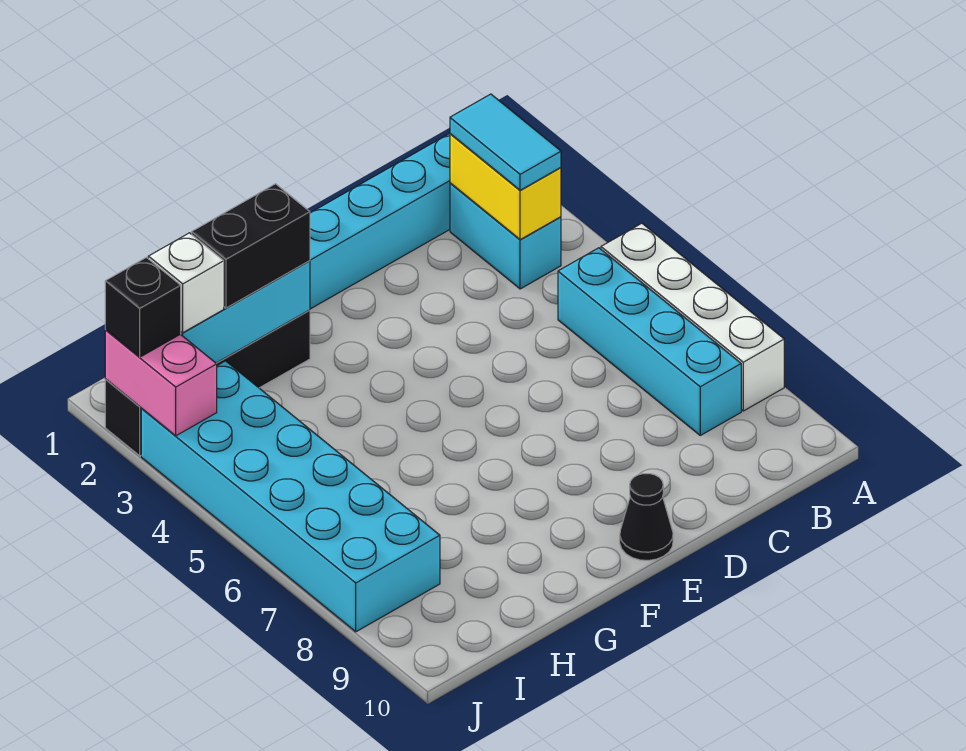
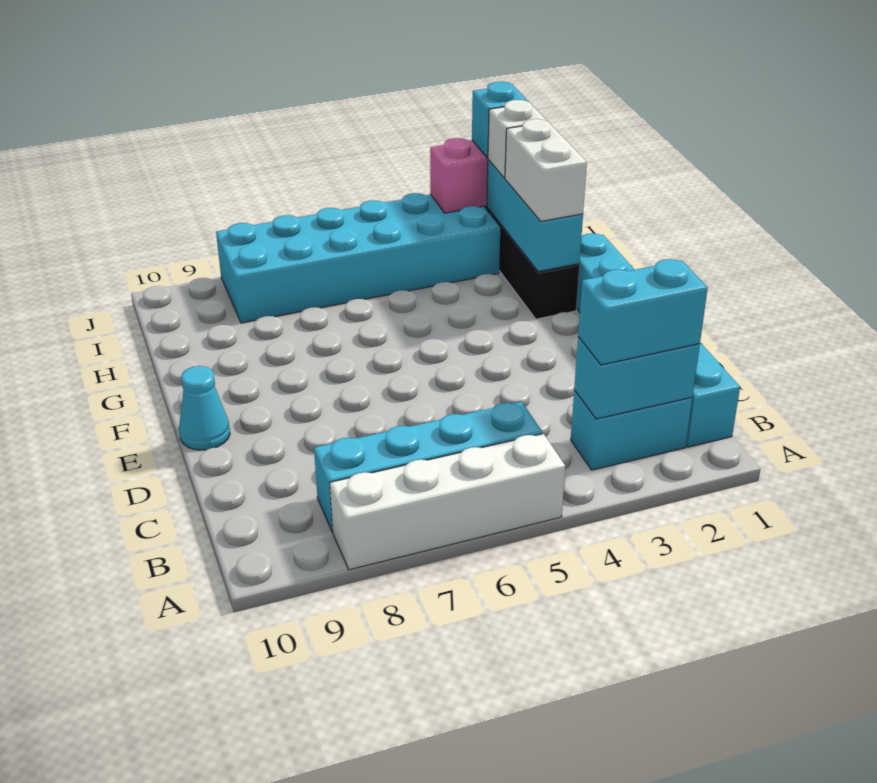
yellow brick B2:B3 level 2 -> cyan brick B2:B3 level 2
cyan tile B2:B3 level 3 -> cyan brick B2:B3 level 3
black cone E10 level 1 -> cyan cone E10 level 1
black brick G2:H2 level 3 -> white brick G2:H2 level 3
black brick J2 level 3 -> cyan brick J2 level 3

